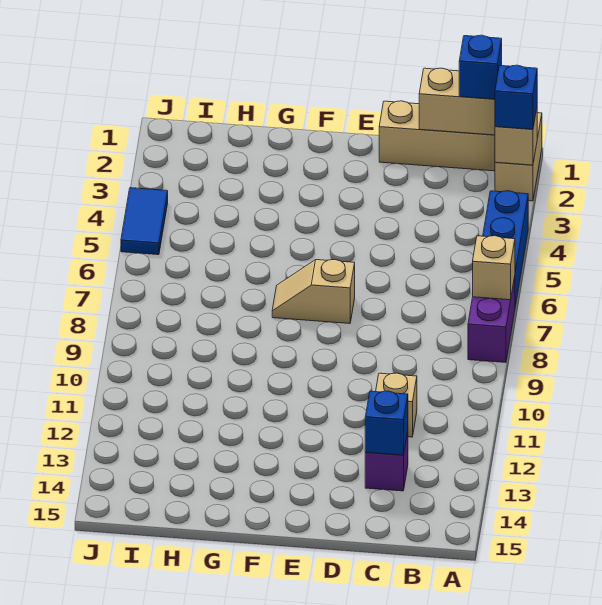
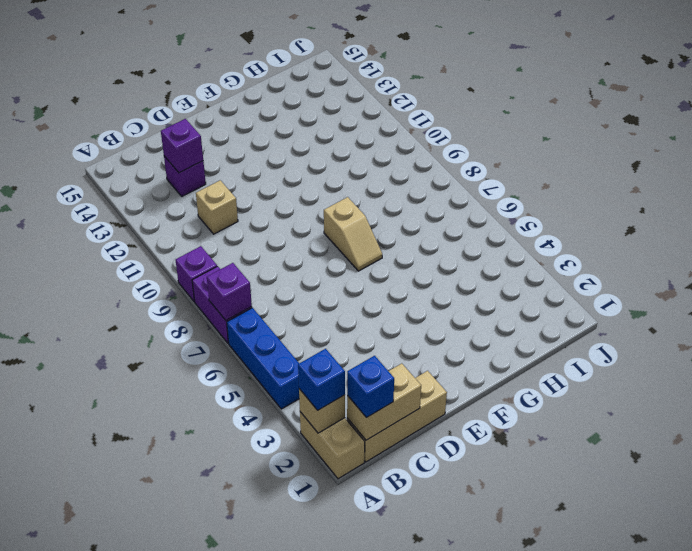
tan brick A7 level 2 -> purple brick A7 level 2
none -> purple brick A9 level 1
blue brick C13 level 2 -> purple brick C13 level 2
tan slope E7:F7 level 1 top E -> tan slope F7:F8 level 1 top 8
blue tile J4:J5 level 1 -> none

